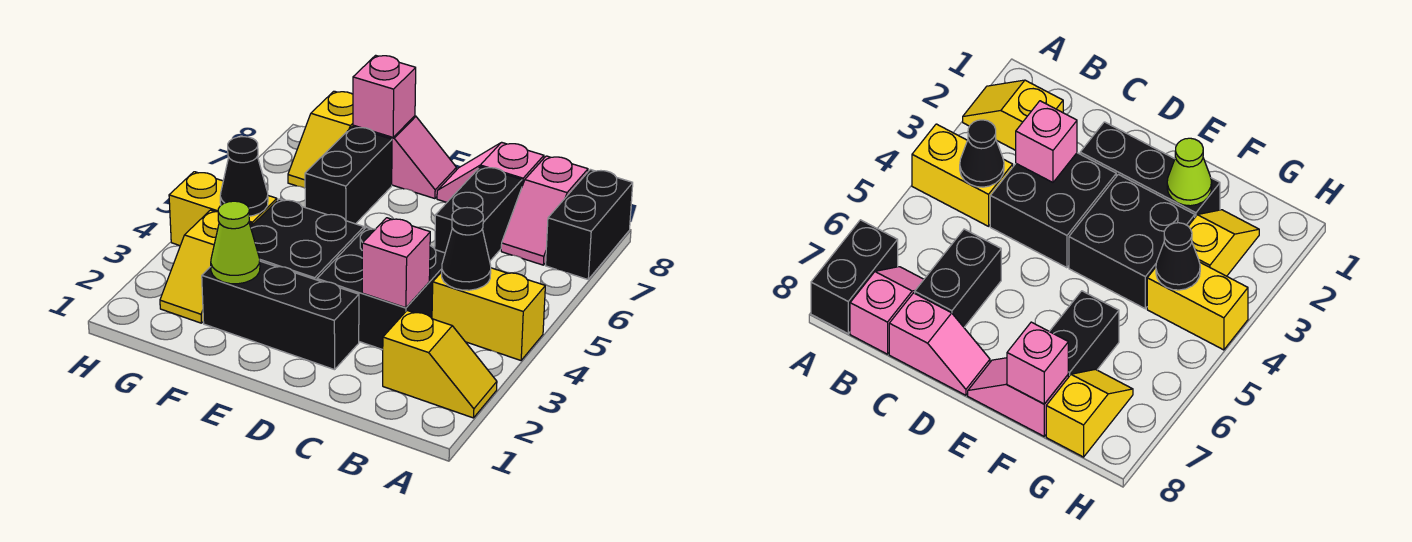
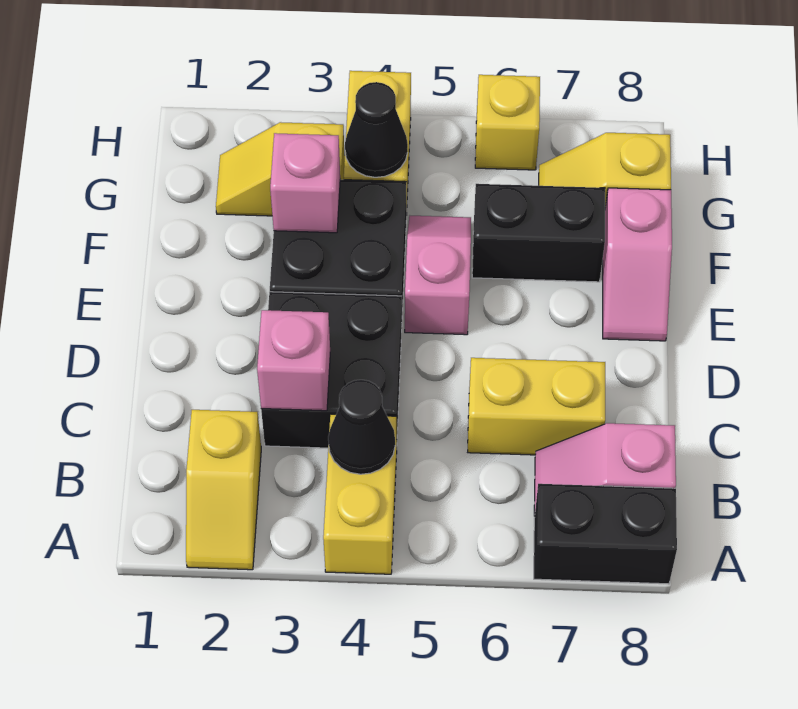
black brick C6:C7 level 1 -> yellow brick C6:C7 level 1
pink slope C8:D8 level 1 top C -> pink slope E5:F5 level 1 top E
black brick D2:F2 level 1 -> none
lime cone F2 level 2 -> none
pink brick F8 level 2 -> pink brick F3 level 2
none -> yellow brick H6 level 1

